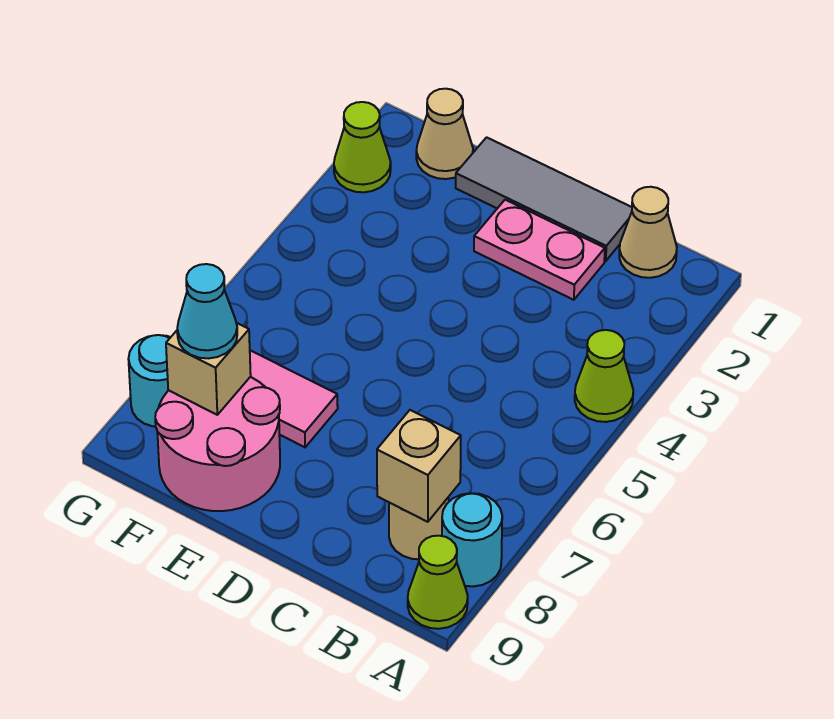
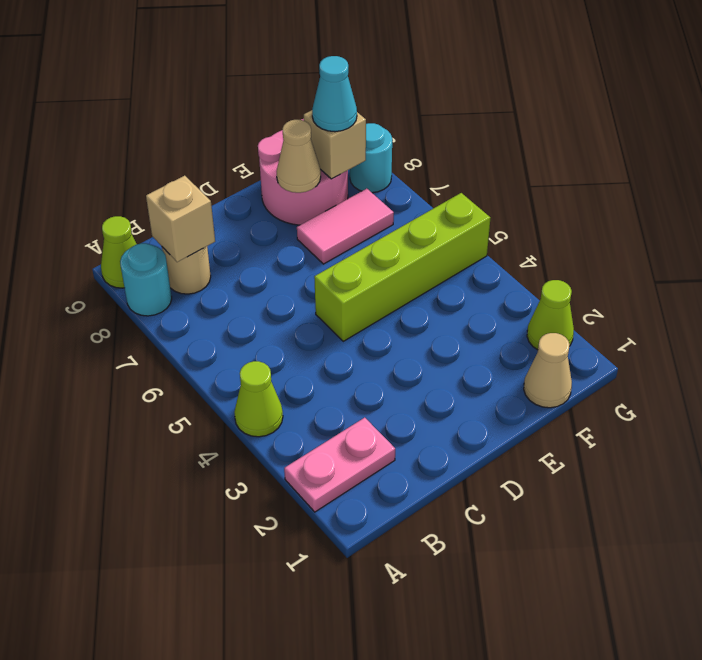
tan cone B1 level 1 -> tan cone E8 level 2
grey tile C1:E1 level 1 -> none
pink plate C2:D2 level 1 -> pink plate A2:B2 level 1
none -> lime brick D5:G5 level 1

